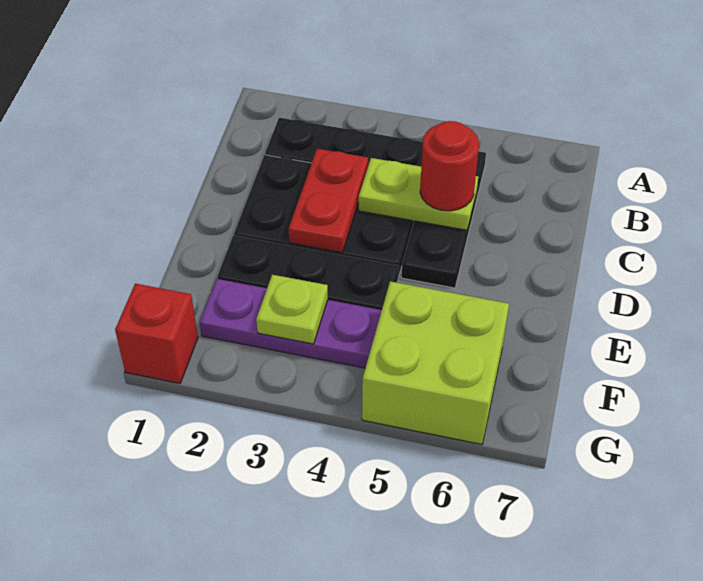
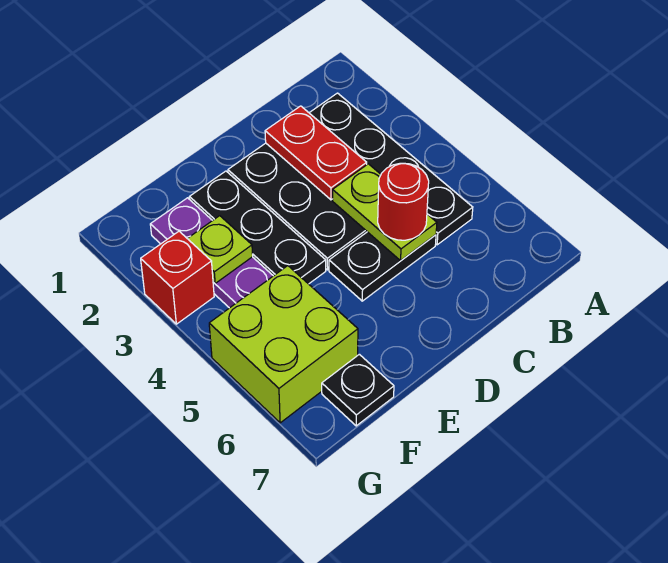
red plate C3:D3 level 2 -> red plate C2:C3 level 2
none -> black plate F7 level 1
red brick G1 level 1 -> red brick G3 level 1

